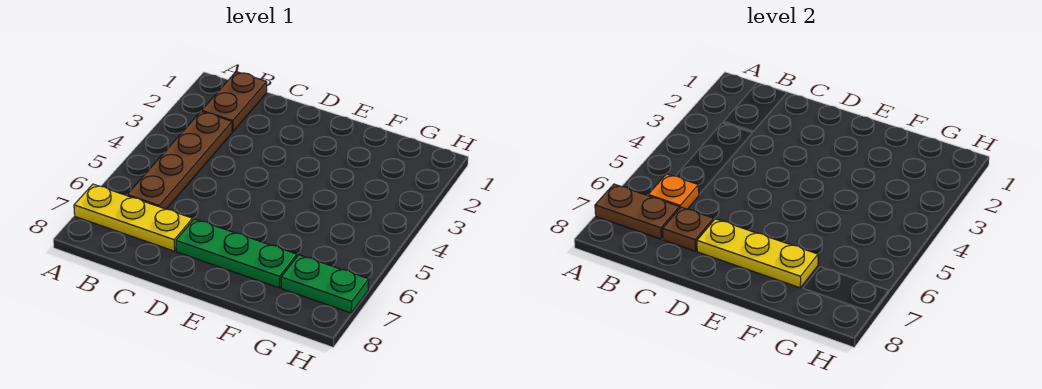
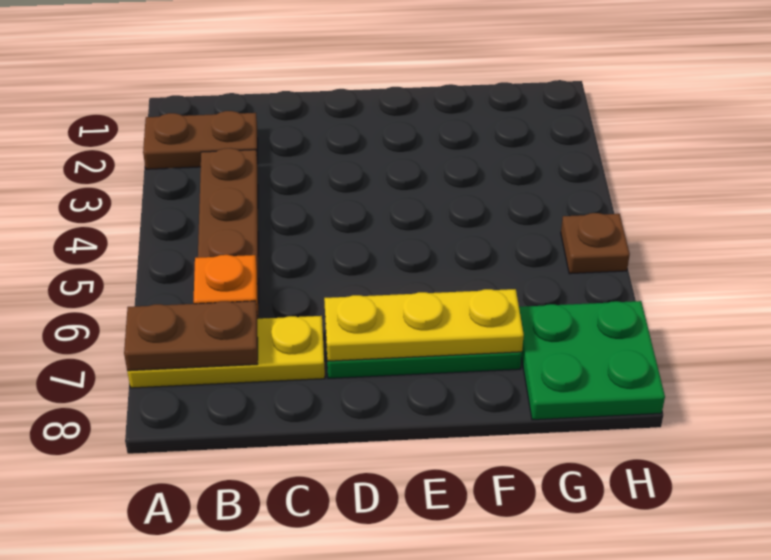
brown plate B1:B2 level 1 -> brown plate A2:B2 level 1
brown plate C7 level 2 -> brown plate H5 level 1
green plate G7:H7 level 1 -> green plate G7:H8 level 1

